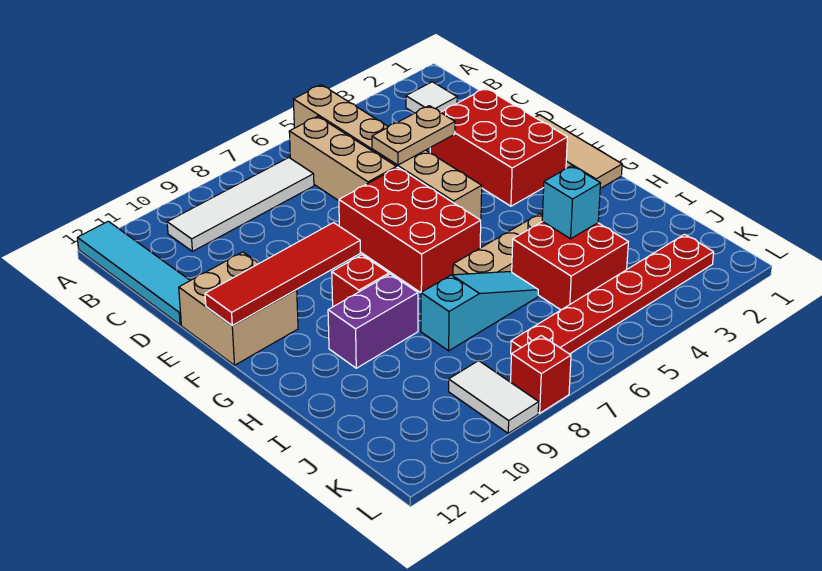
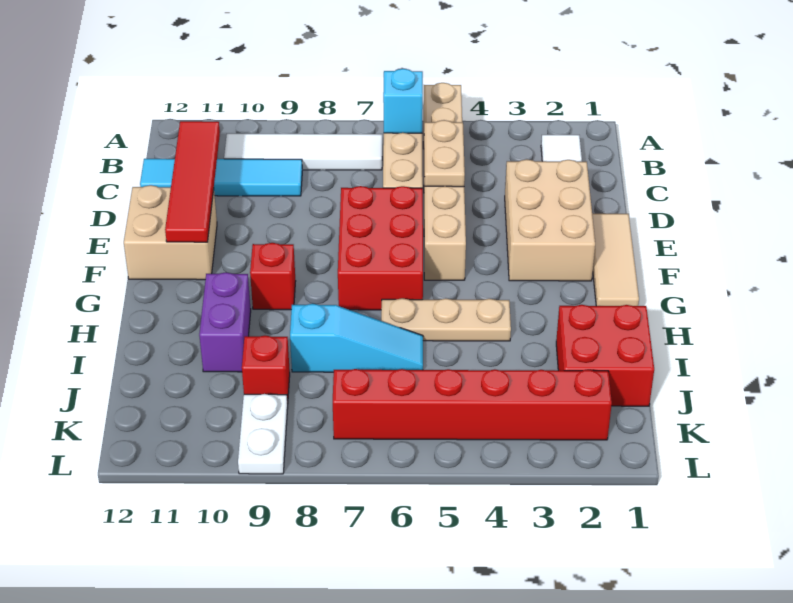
cyan tile A12:D12 level 1 -> cyan tile C9:C12 level 1
red brick D2:F3 level 1 -> tan brick D2:F3 level 1
tan plate D4:D5 level 2 -> tan plate C5:D5 level 2
red tile F9:F12 level 2 -> red tile C11:F11 level 2
purple brick H9:H10 level 1 -> purple brick H10:I10 level 1
red brick I4:J5 level 1 -> red brick I1:J2 level 1
cyan brick I4 level 2 -> cyan brick B6 level 2
red plate K2:K7 level 1 -> red brick K2:K7 level 1
white tile K9:L9 level 1 -> white plate K9:L9 level 1
red brick L8 level 1 -> red brick J9 level 1

